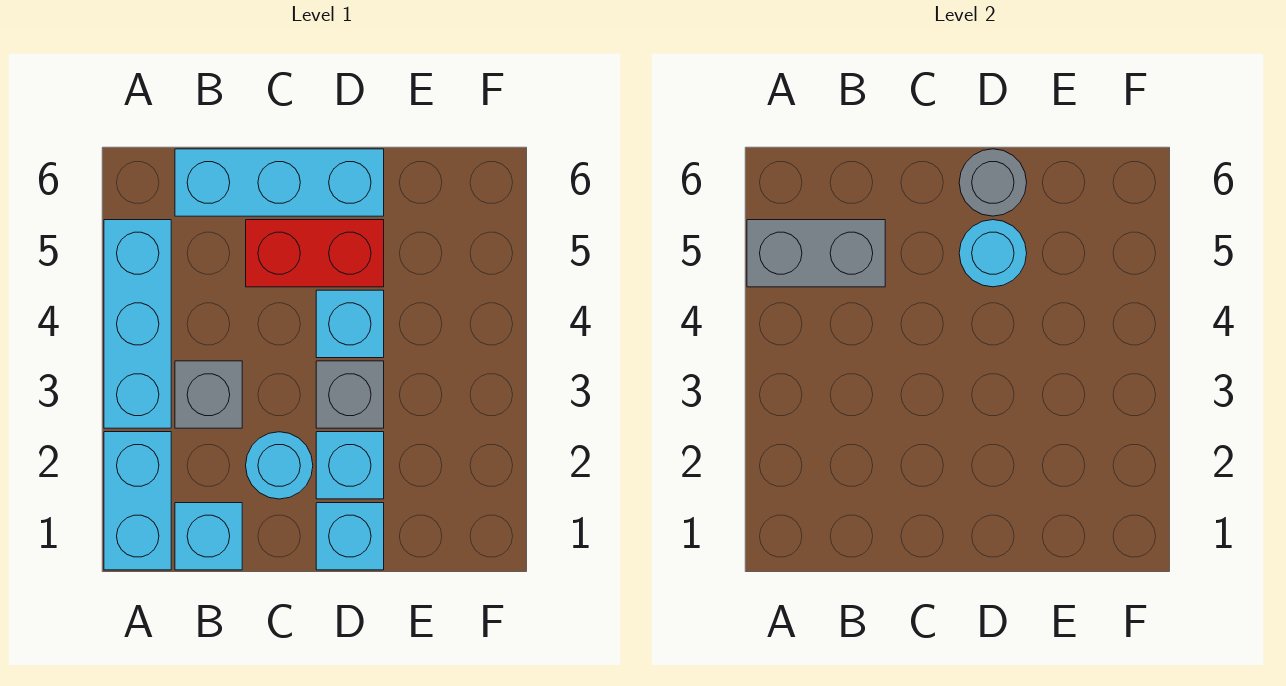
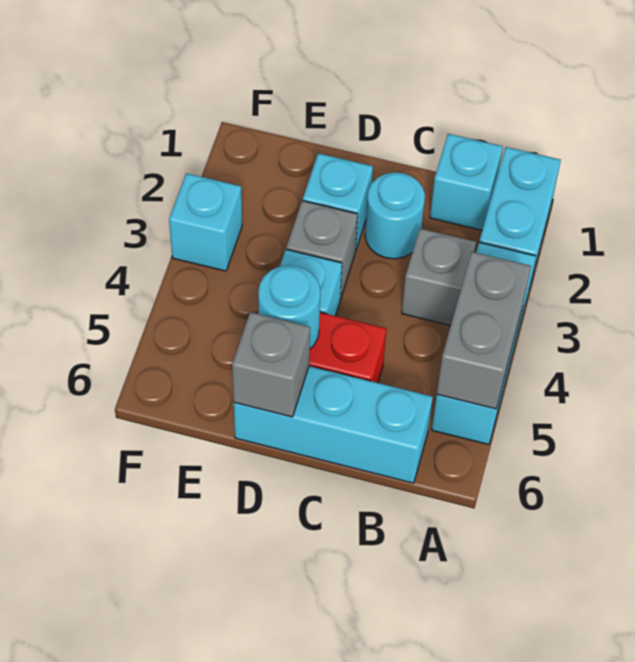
grey brick A5:B5 level 2 -> grey brick A4:A5 level 2
cyan brick D1 level 1 -> cyan brick F3 level 1
grey round brick D6 level 2 -> grey brick D6 level 2

